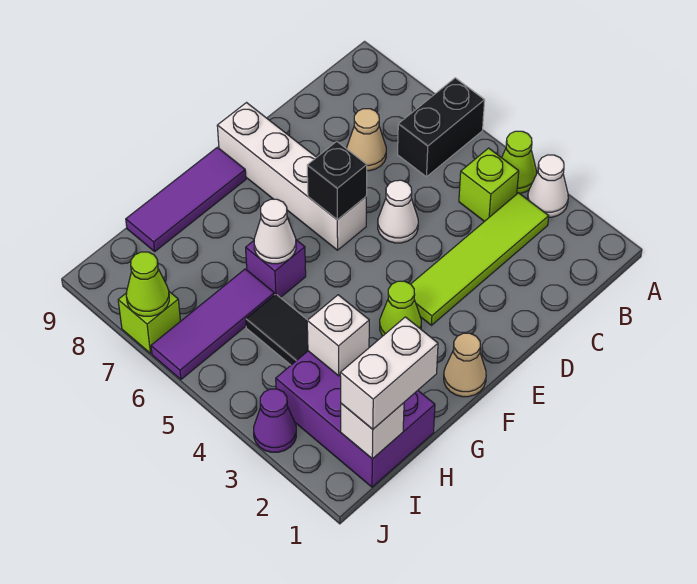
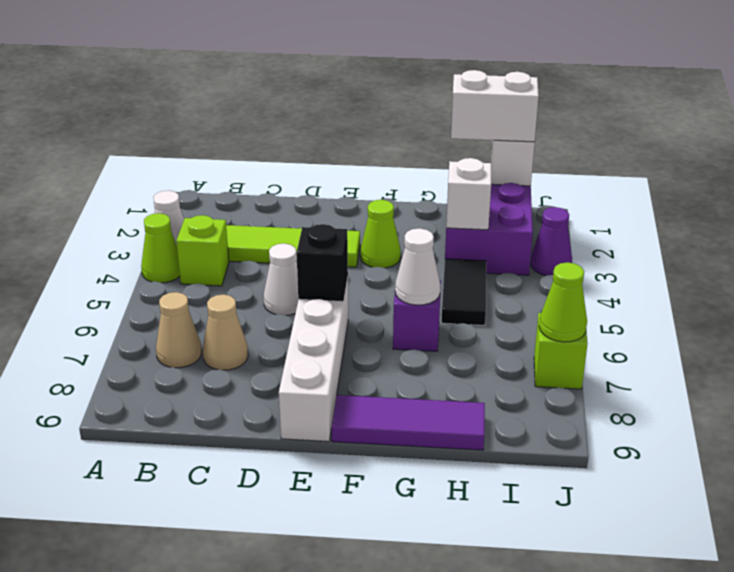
black brick A6:B6 level 1 -> none
tan cone F1 level 1 -> tan cone B7 level 1
purple tile H6:J6 level 1 -> none

